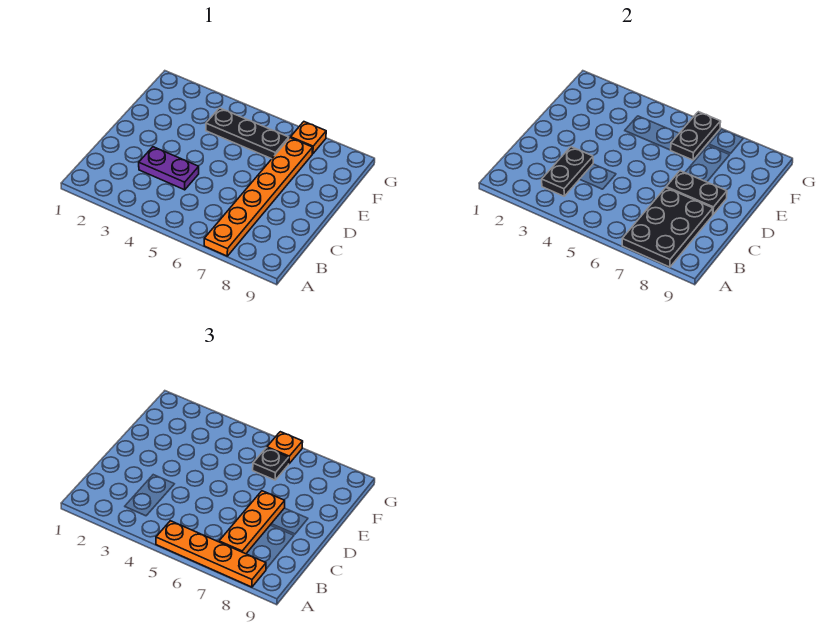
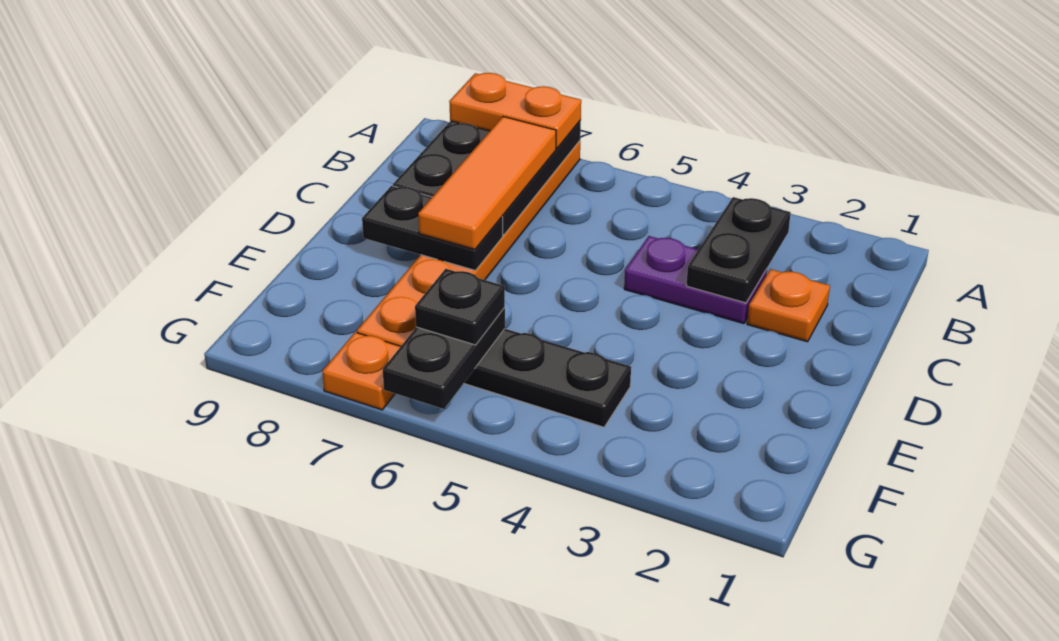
orange plate A5:A8 level 3 -> orange plate A7:A8 level 3
orange plate B7:D7 level 3 -> orange tile B7:D7 level 3
orange plate G6 level 3 -> orange plate C2 level 1

